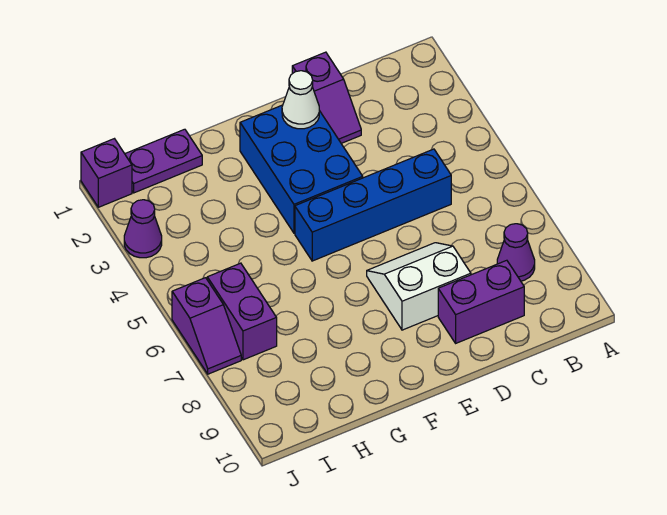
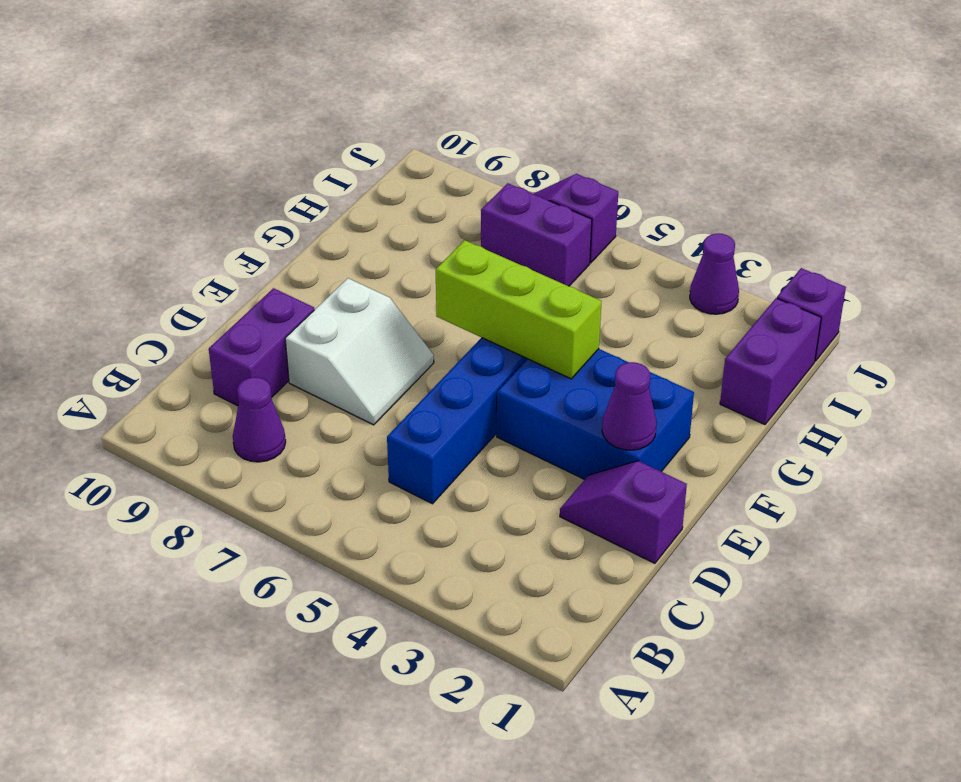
white cone E2 level 2 -> purple cone E2 level 2
none -> lime brick F4:F6 level 2
purple plate H1:I1 level 1 -> purple brick H1:I1 level 1

